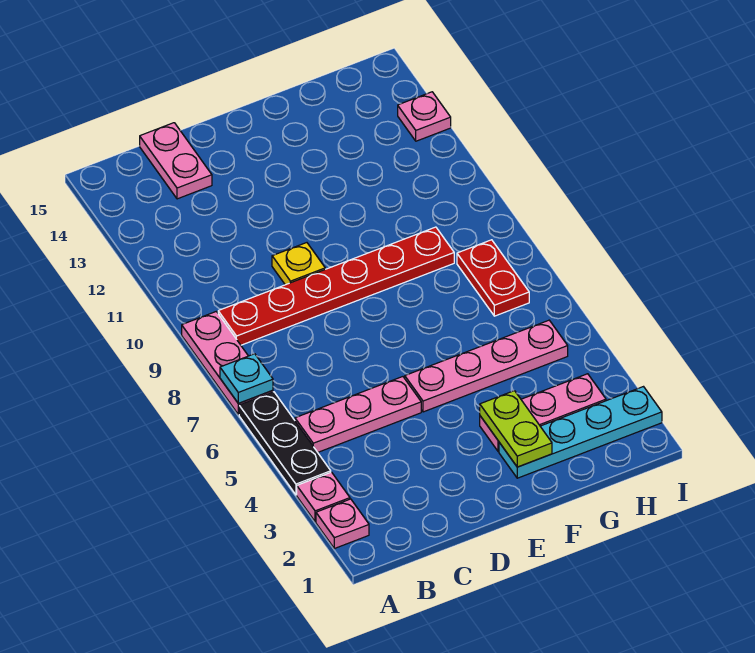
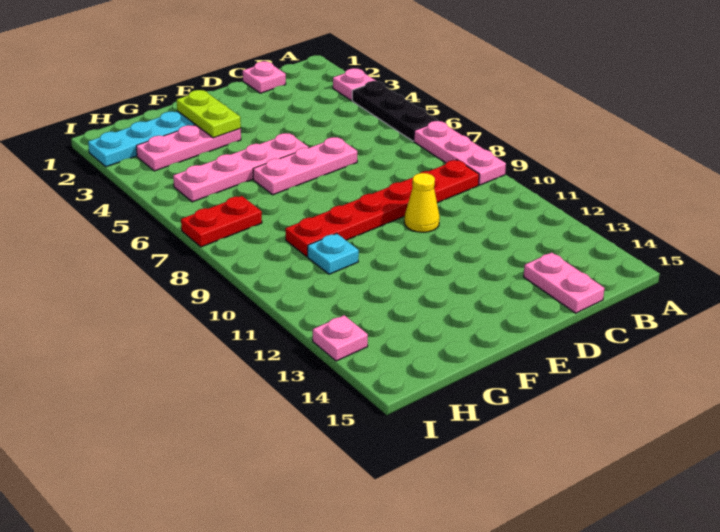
pink plate A2 level 1 -> pink plate C1 level 1
cyan plate A7 level 2 -> cyan plate G10 level 1
pink plate B5:D5 level 1 -> pink plate D6:F6 level 1
yellow plate D10 level 1 -> yellow cone D10 level 1
red plate H7:H8 level 1 -> red plate H7:I7 level 1

